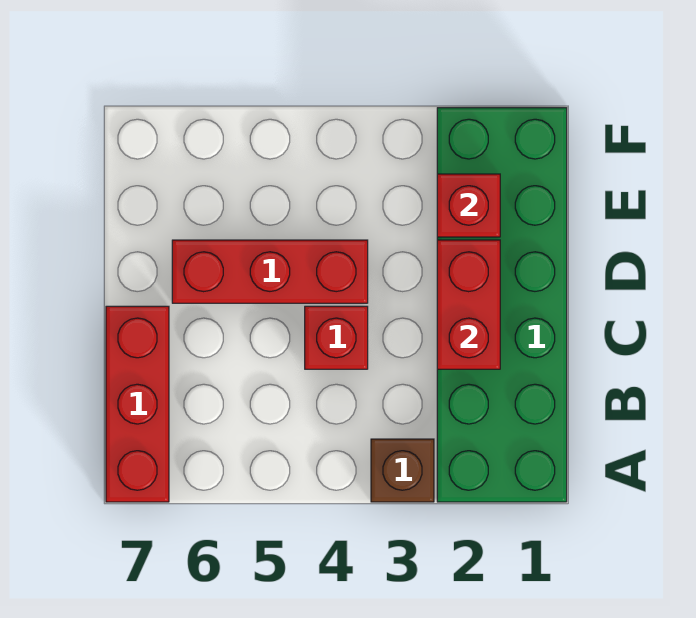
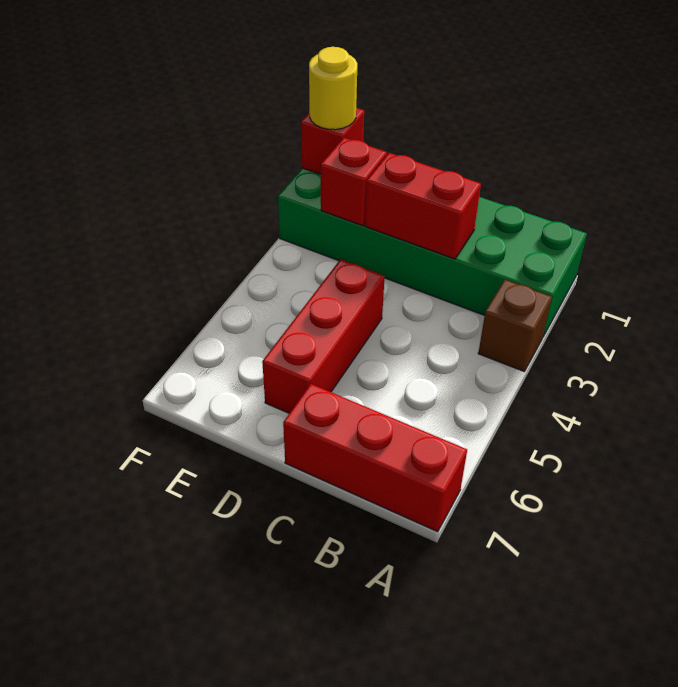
red brick C4 level 1 -> red brick F1 level 2
none -> yellow round brick F1 level 3

